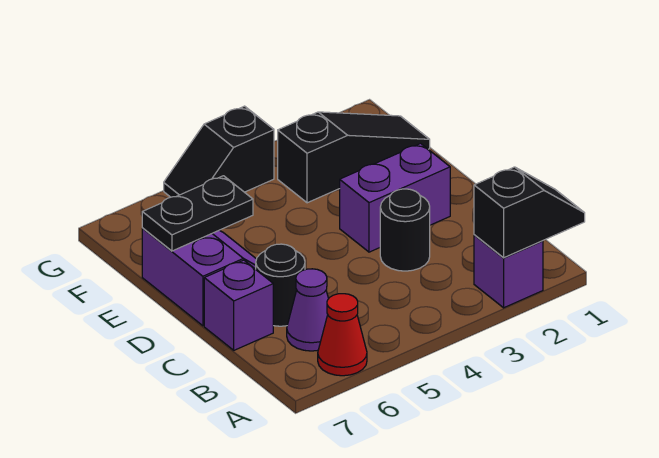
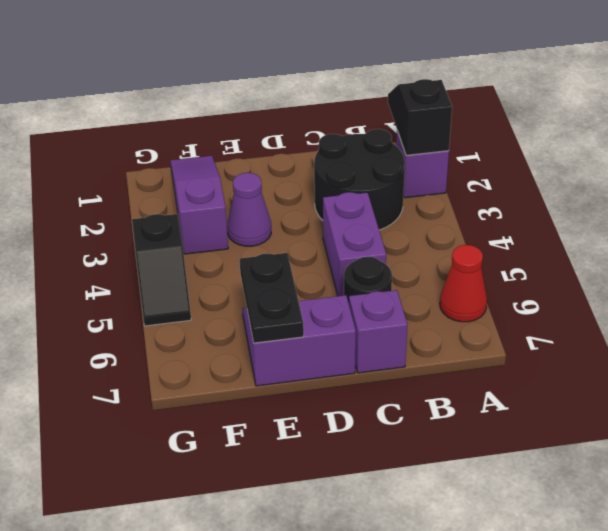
purple cone B6 level 1 -> purple cone E3 level 1
black round brick C3 level 1 -> black round brick B2:C3 level 1
purple brick D2:D3 level 1 -> purple brick C4:C5 level 1
black slope F1:F3 level 1 top 3 -> purple slope F1:F3 level 1 top 3

